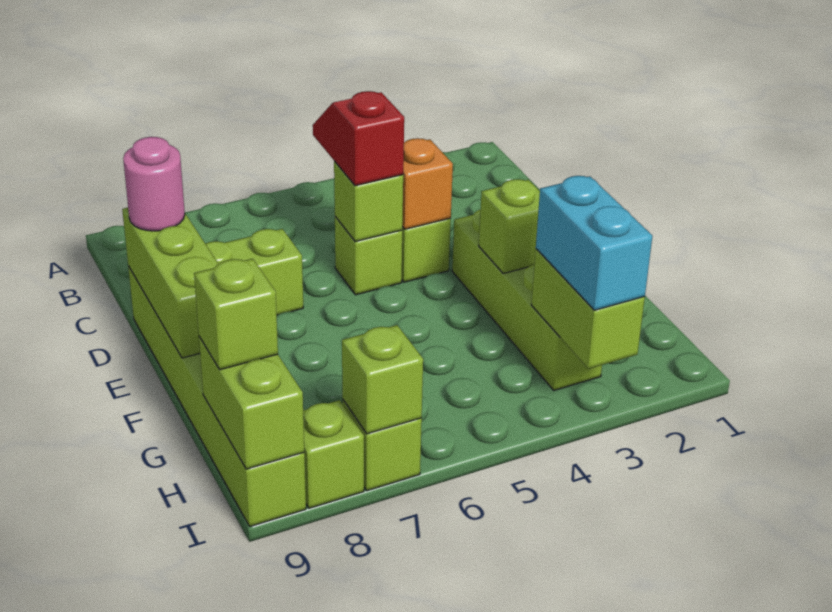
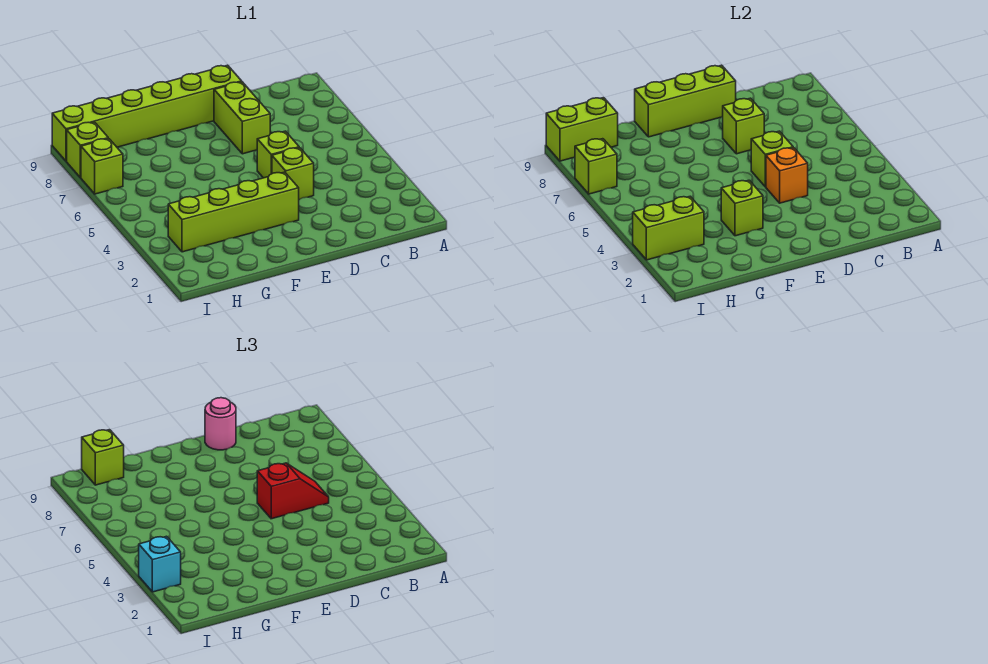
none -> lime brick D7 level 2
cyan brick H3:I3 level 3 -> cyan brick I3 level 3

